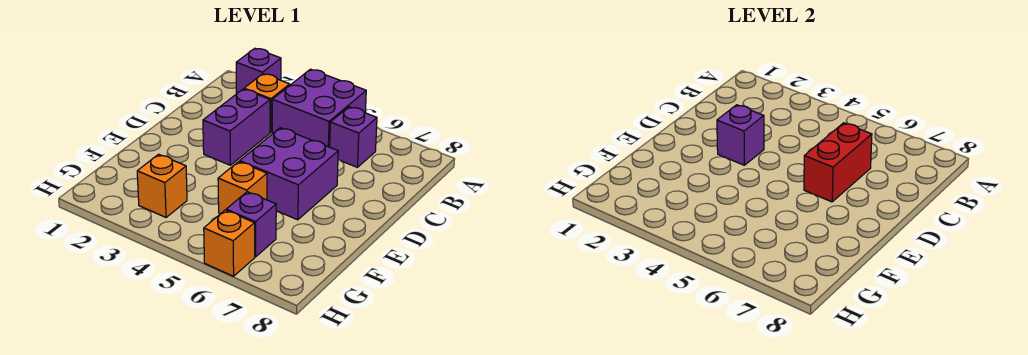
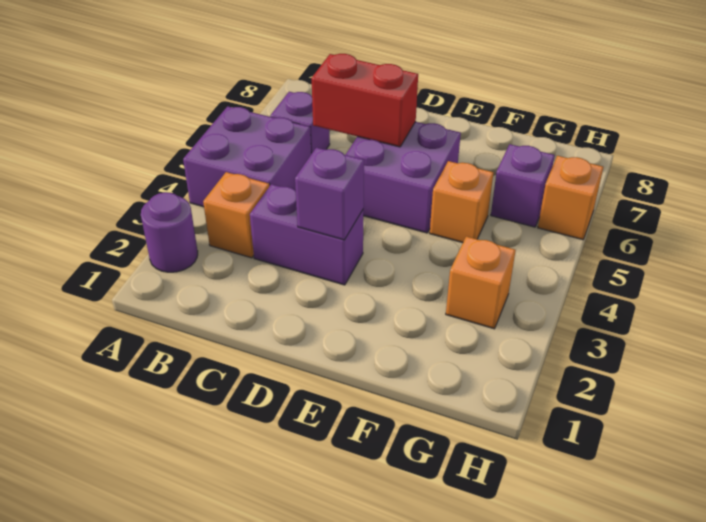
purple brick A2 level 1 -> purple round brick A2 level 1

